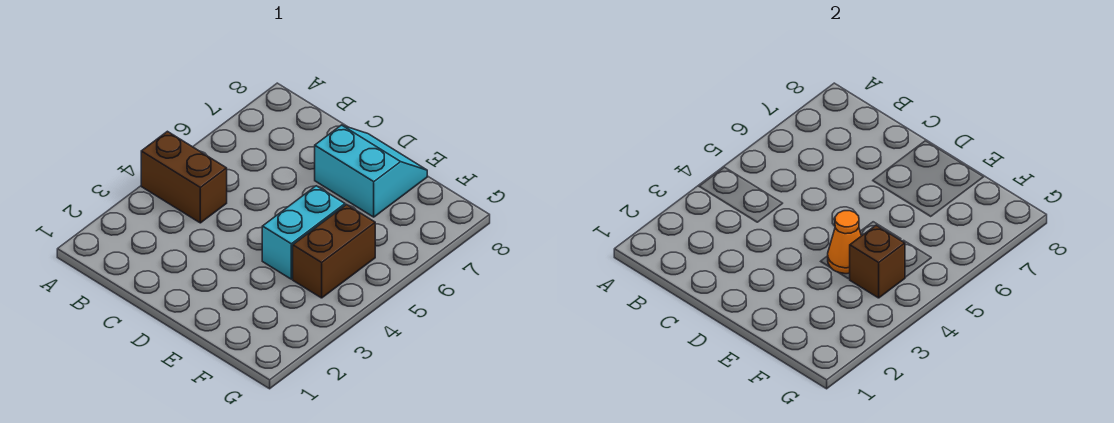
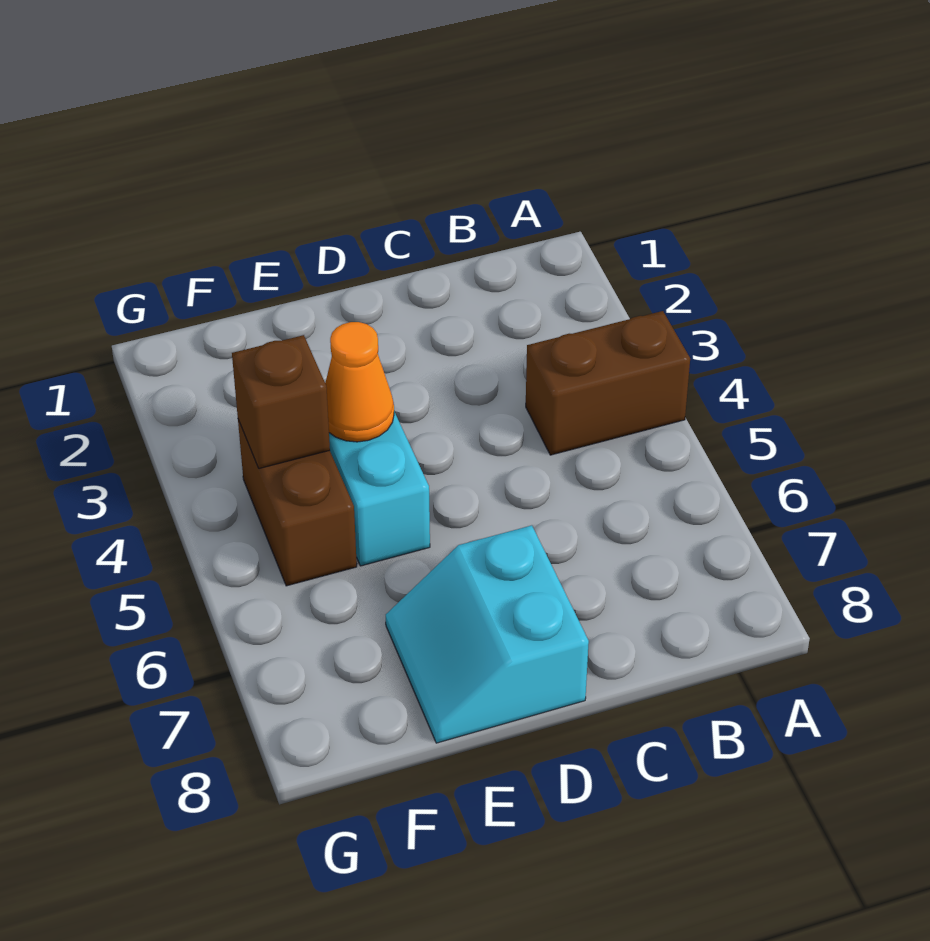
cyan slope D7:E8 level 1 top 7 -> cyan slope D7:E8 level 1 top D

